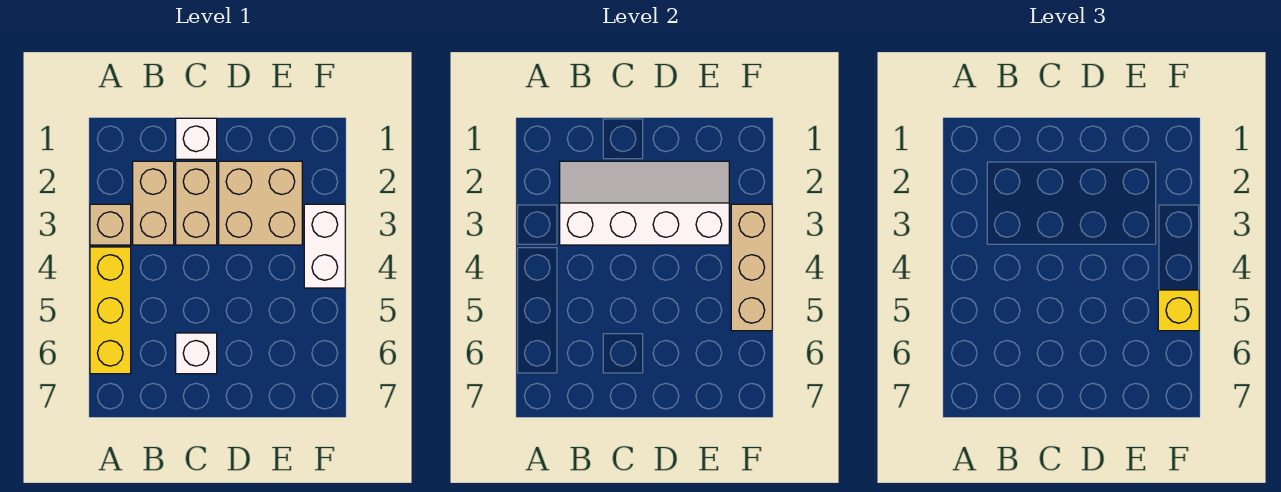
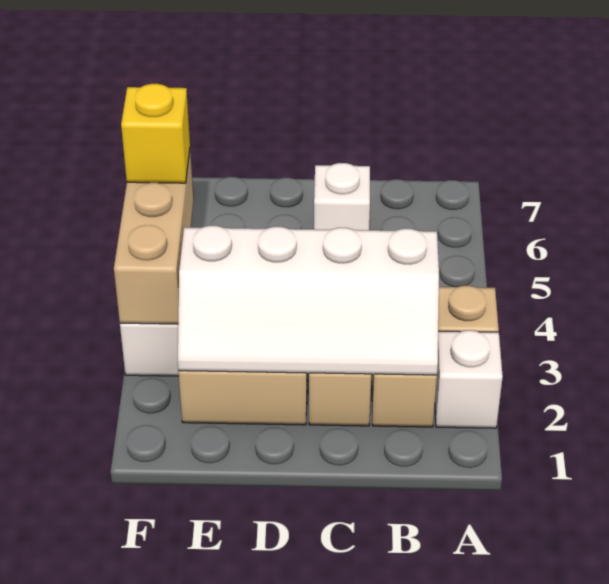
yellow brick A4:A6 level 1 -> none
white brick C1 level 1 -> white brick A2 level 1

